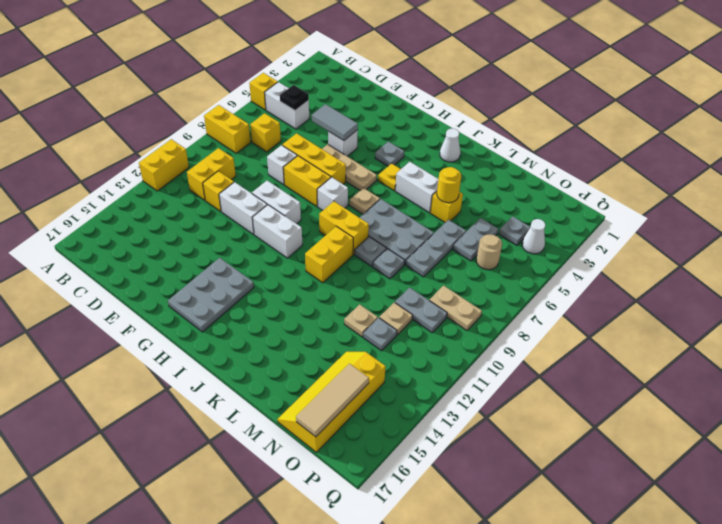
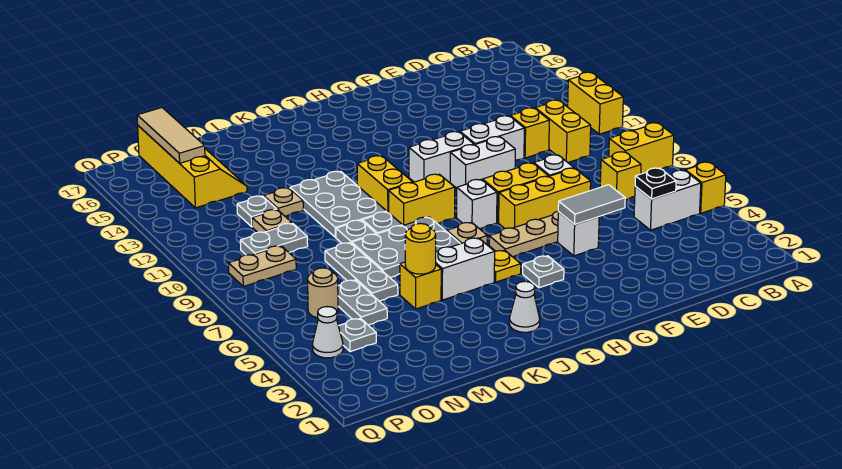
grey plate G14:H16 level 1 -> grey plate K10:L12 level 1

